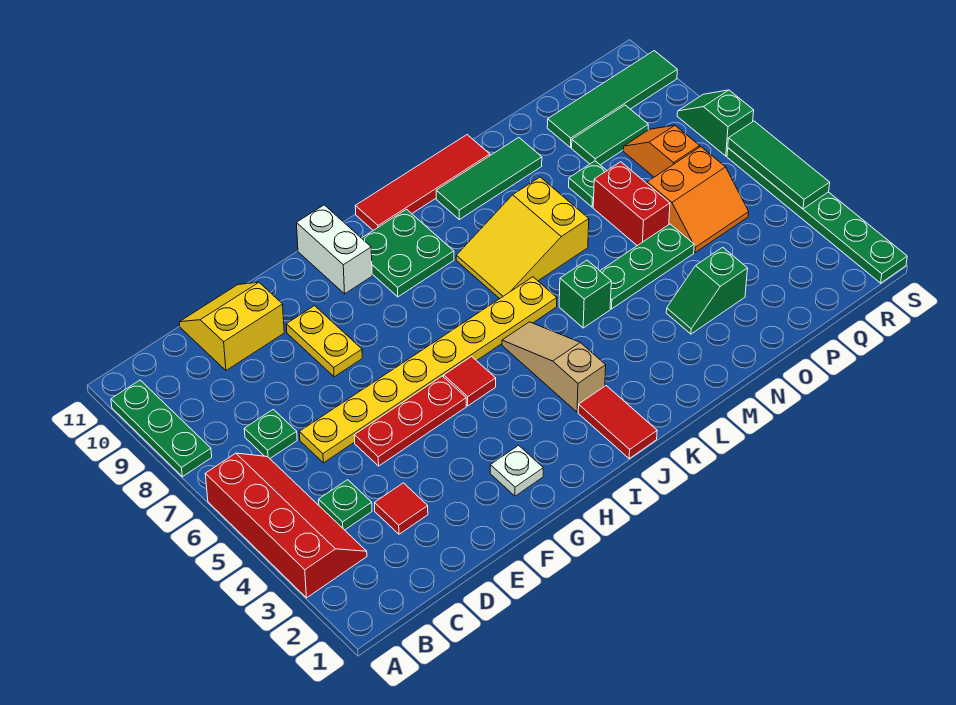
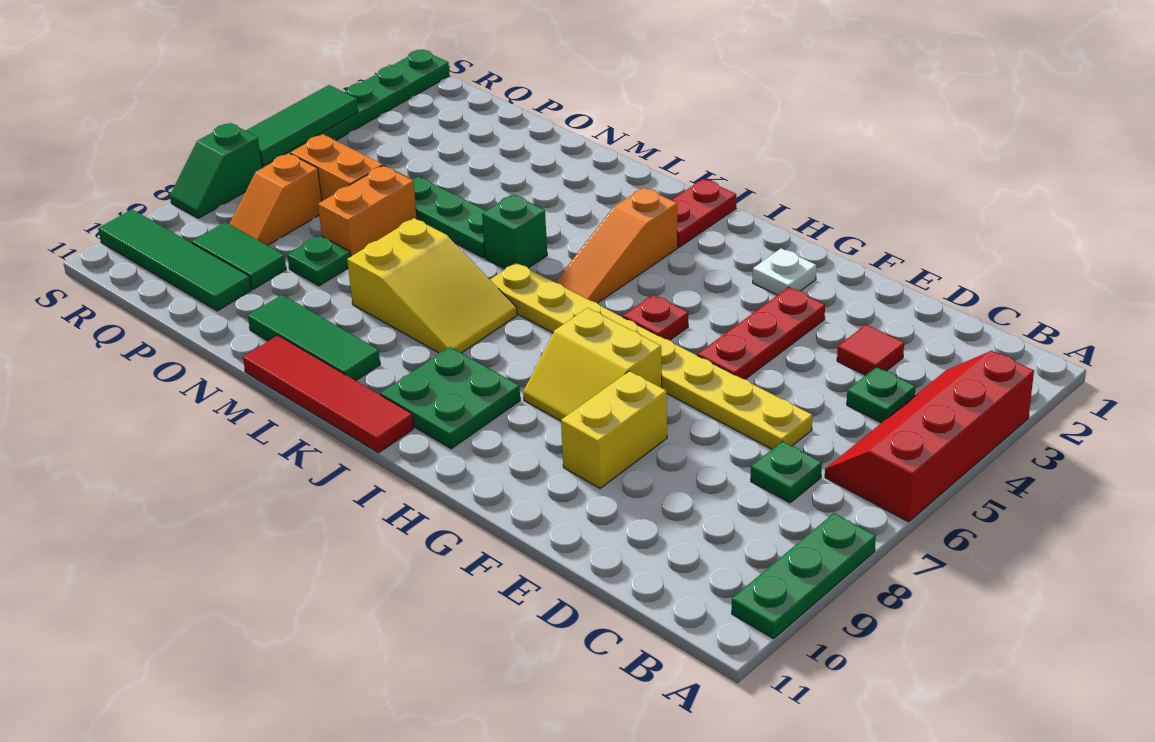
yellow slope D10:E11 level 1 top 10 -> yellow slope G7:H8 level 1 top 7
red plate E5:G5 level 1 -> red plate F3:F5 level 1
yellow plate F8:F9 level 1 -> yellow brick F8:F9 level 1
red tile H5 level 1 -> red plate H5 level 1
white brick H10:H11 level 1 -> none
red tile J1:J2 level 1 -> red plate J1:J2 level 1
tan slope J3:J5 level 1 top 3 -> orange slope J3:J5 level 1 top 3
green slope N3:O3 level 1 top O -> none
red brick O6:O7 level 1 -> orange brick O6:O7 level 1

